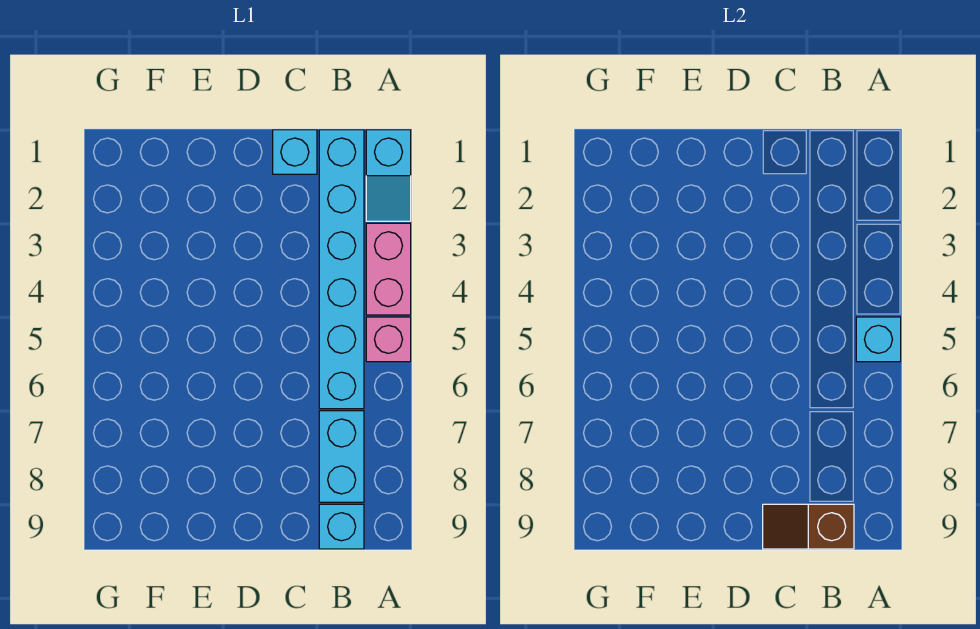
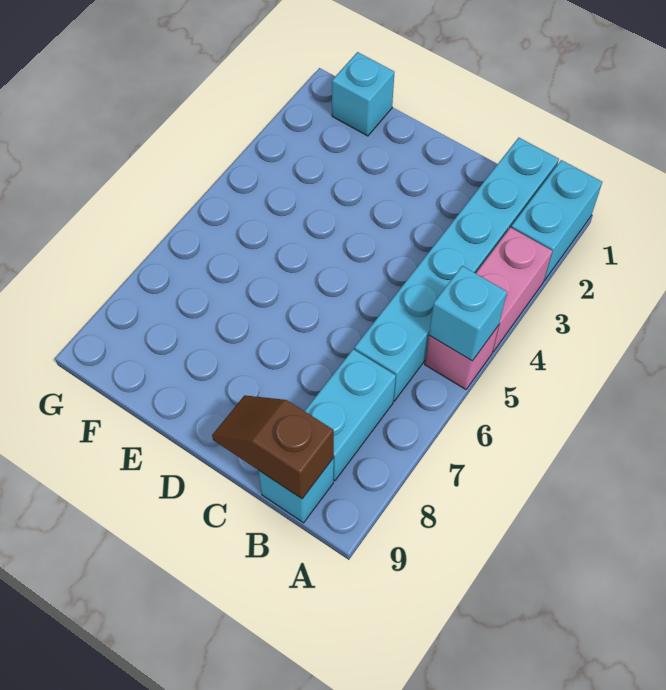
cyan slope A1:A2 level 1 top 1 -> cyan brick A1:A2 level 1
cyan brick C1 level 1 -> cyan brick F1 level 1

